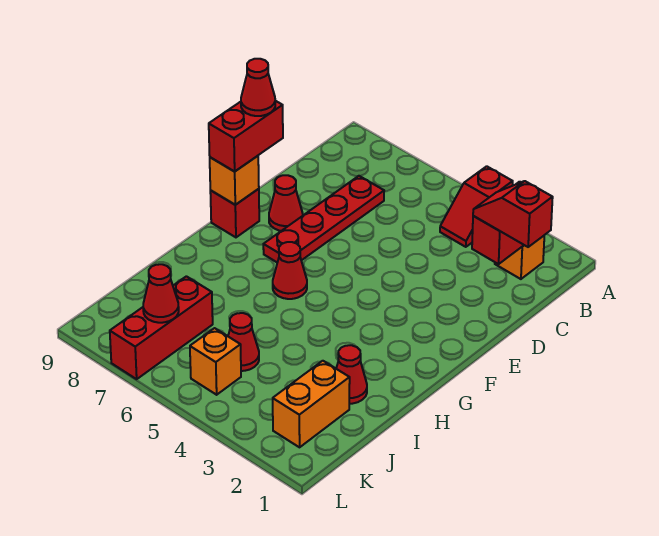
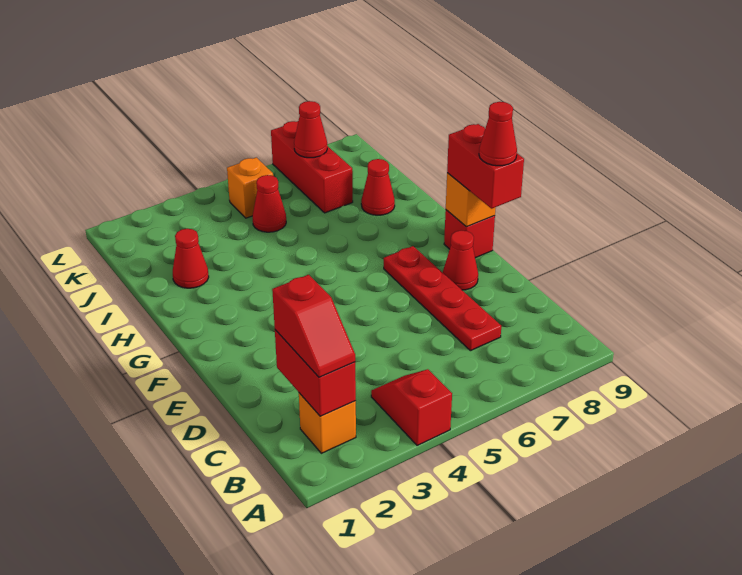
red slope C1:C2 level 3 top 1 -> red slope B2:C2 level 3 top C
red cone G6 level 1 -> red cone I8 level 1
orange brick J2:K2 level 1 -> none

